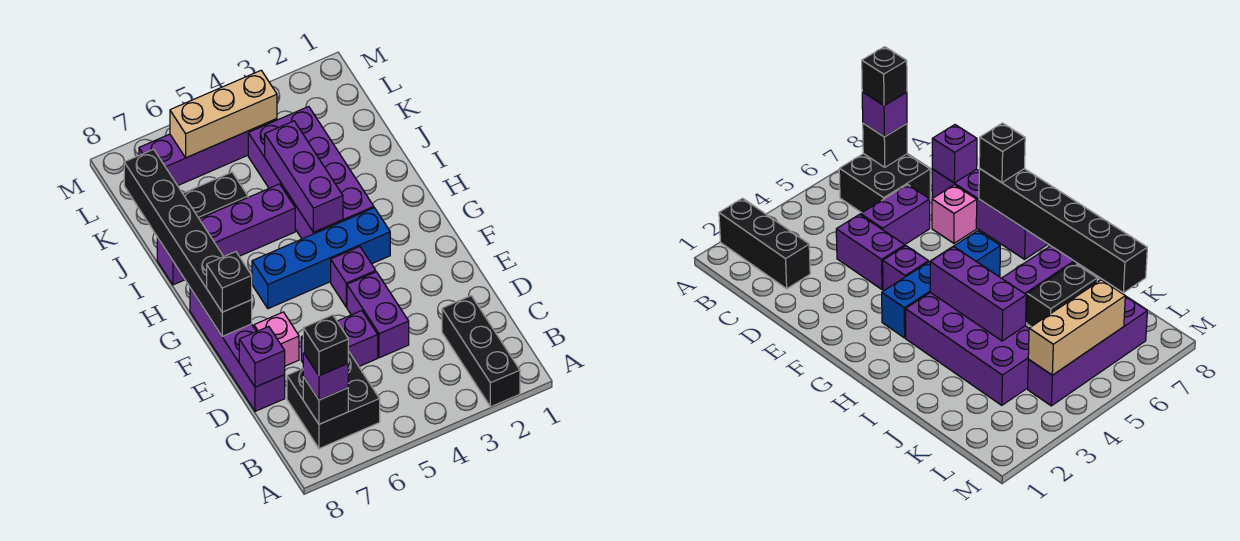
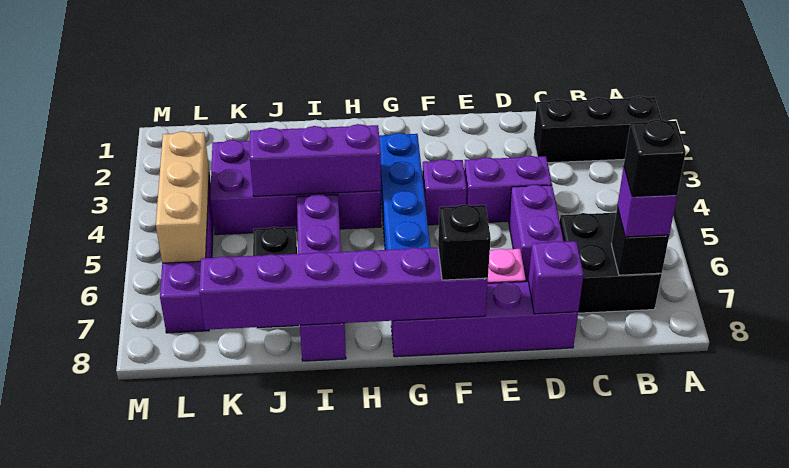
black brick F8:K8 level 2 -> purple brick F8:K8 level 2

